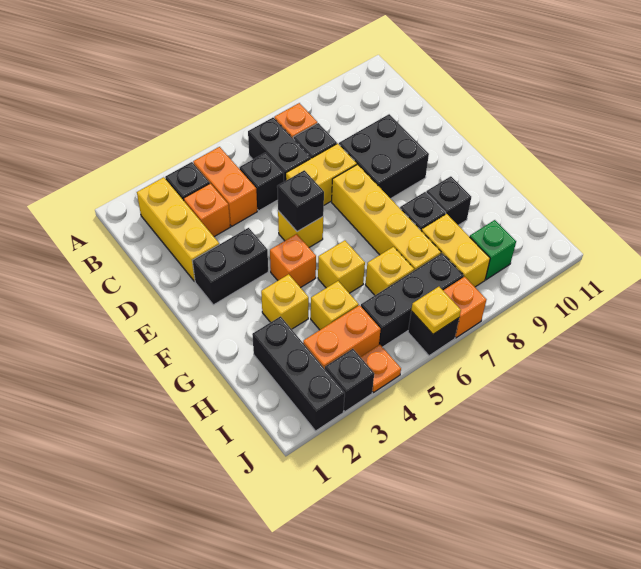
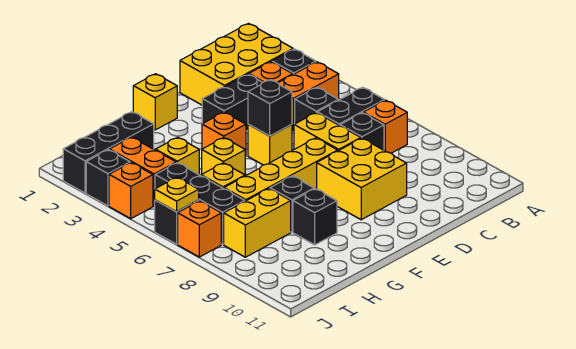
yellow brick B2:D2 level 1 -> yellow brick B1:D2 level 1
black brick D8:E9 level 1 -> yellow brick D8:E9 level 1
black brick E2:E3 level 1 -> black brick D3:E3 level 1
yellow brick G3 level 1 -> yellow brick F1 level 1
green brick I9 level 1 -> none
orange plate J4 level 1 -> orange brick J4 level 1

